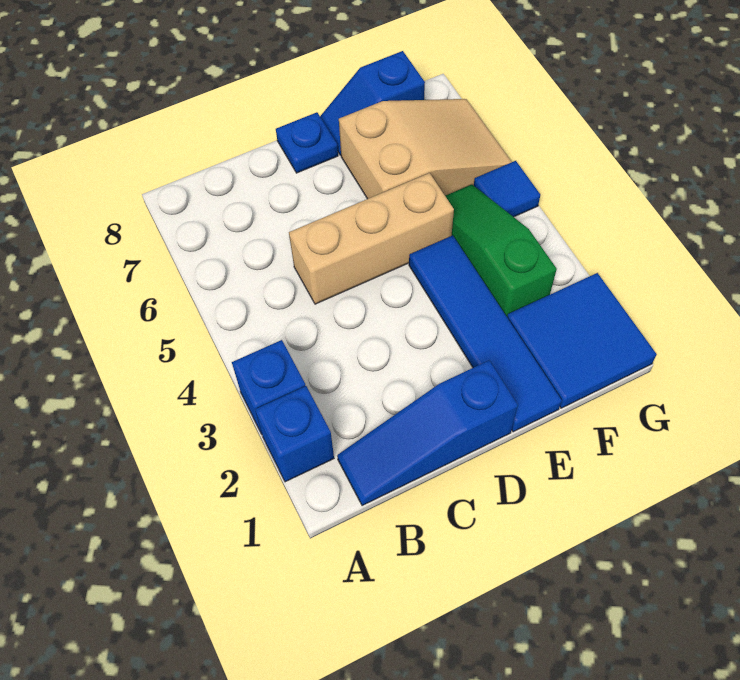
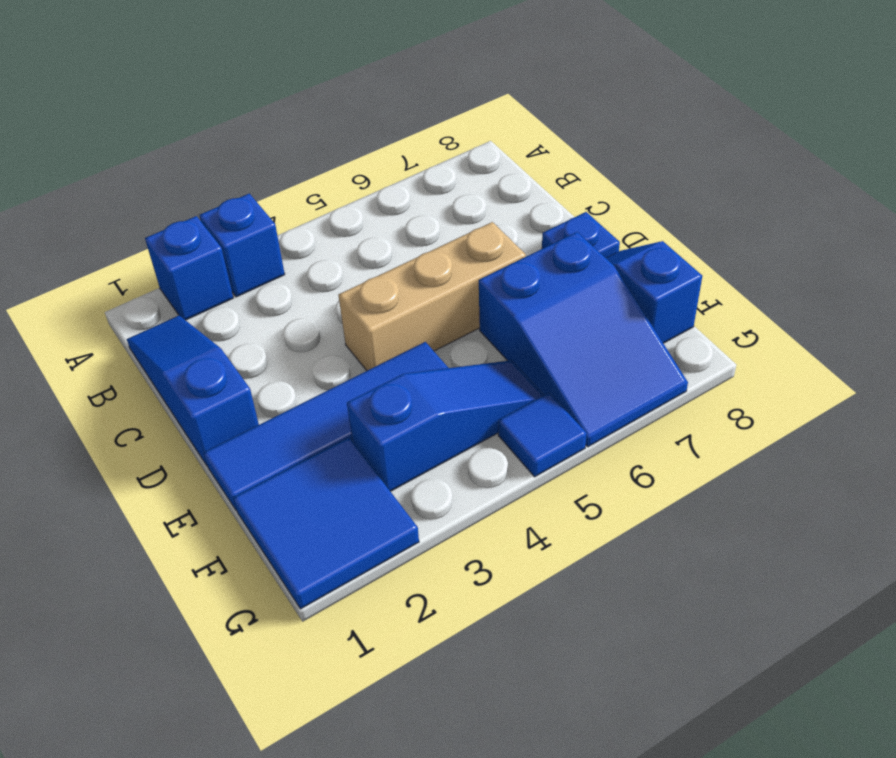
tan brick C5:E5 level 1 -> tan brick D4:D6 level 1
tan slope E6:G7 level 1 top E -> blue slope E6:G7 level 1 top E
green slope F3:F5 level 1 top 3 -> blue slope F3:F5 level 1 top 3

